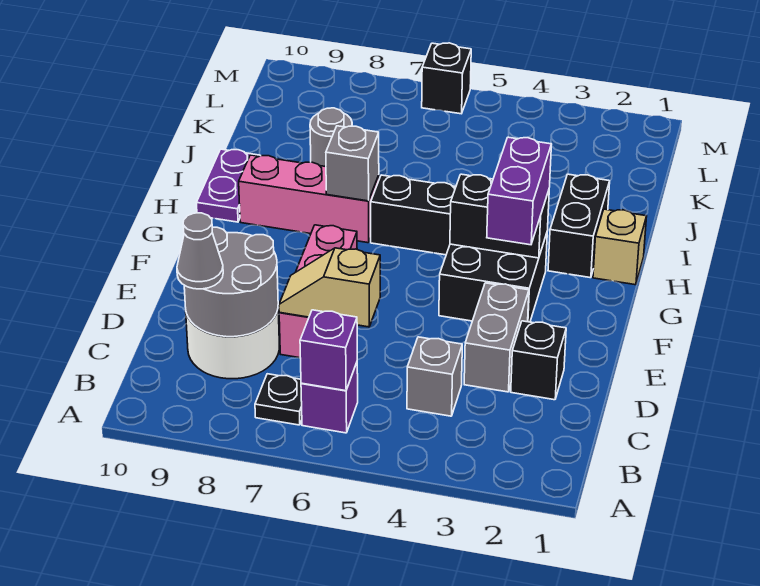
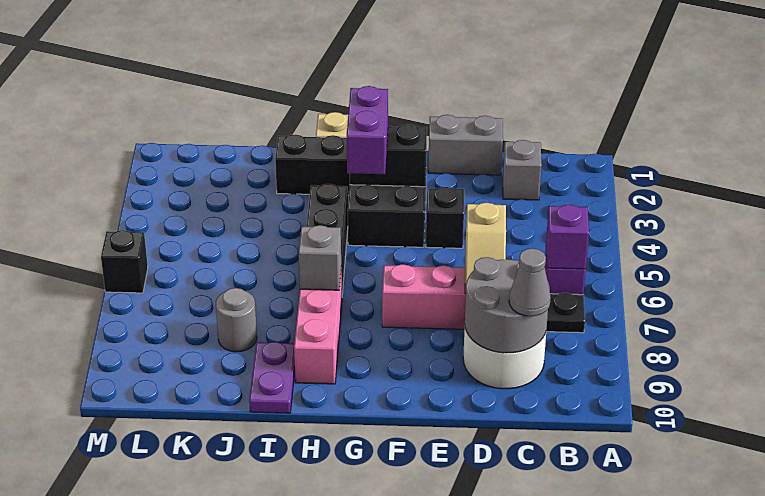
grey brick C4 level 1 -> grey brick C2 level 1
black brick D2 level 1 -> black brick E4 level 1
grey brick D3:E3 level 1 -> grey brick D1:E1 level 1
purple brick F3:G3 level 3 -> purple brick G3:G4 level 3
black brick G3:G4 level 2 -> black brick F3:G3 level 2
purple plate H10:I10 level 1 -> purple plate I9:I10 level 1

